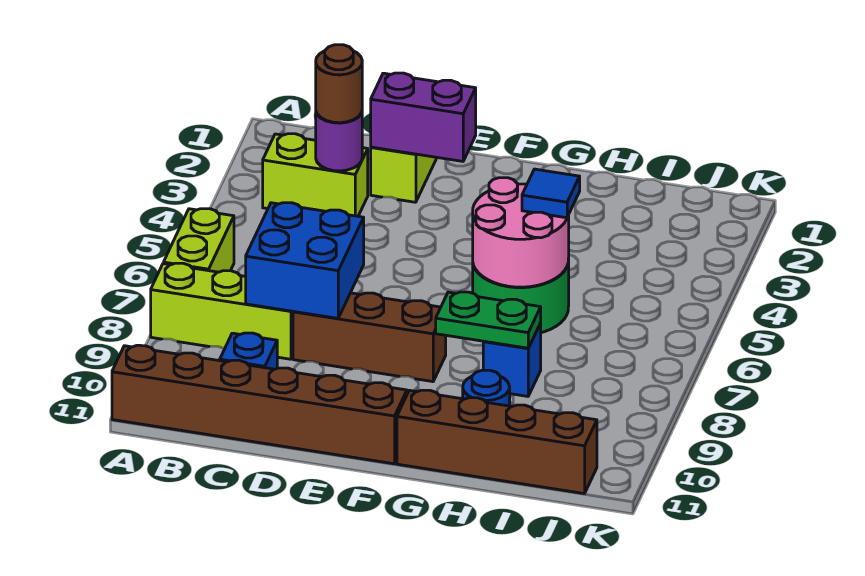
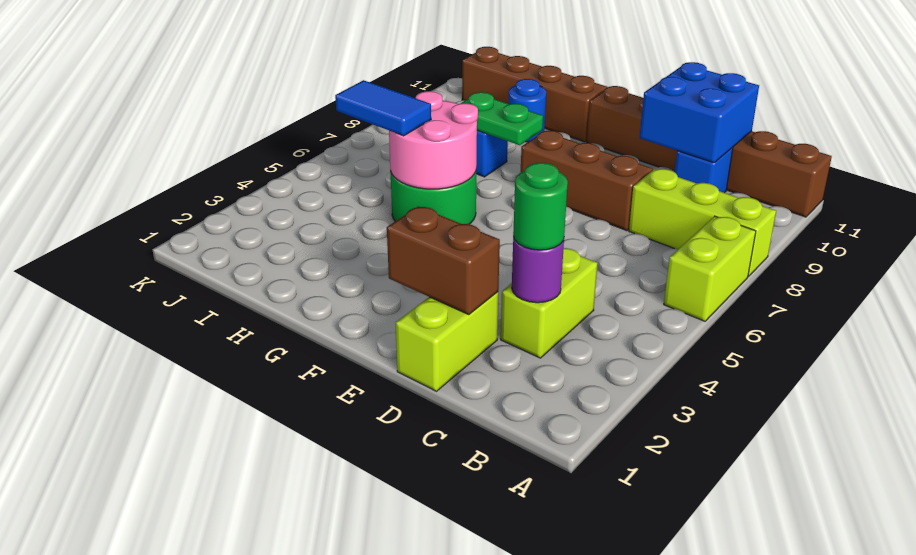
lime brick B3:C3 level 1 -> lime brick C3:C4 level 1
brown round brick C3 level 3 -> green round brick C3 level 3
blue brick C7:D8 level 2 -> blue brick C10:D11 level 2
purple brick D2:E2 level 2 -> brown brick D2:E2 level 2
blue tile H5 level 3 -> blue tile H5:I5 level 3

